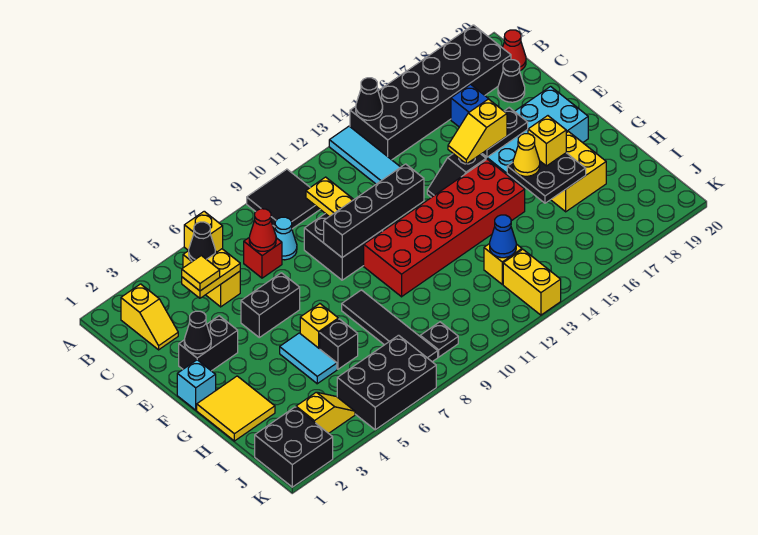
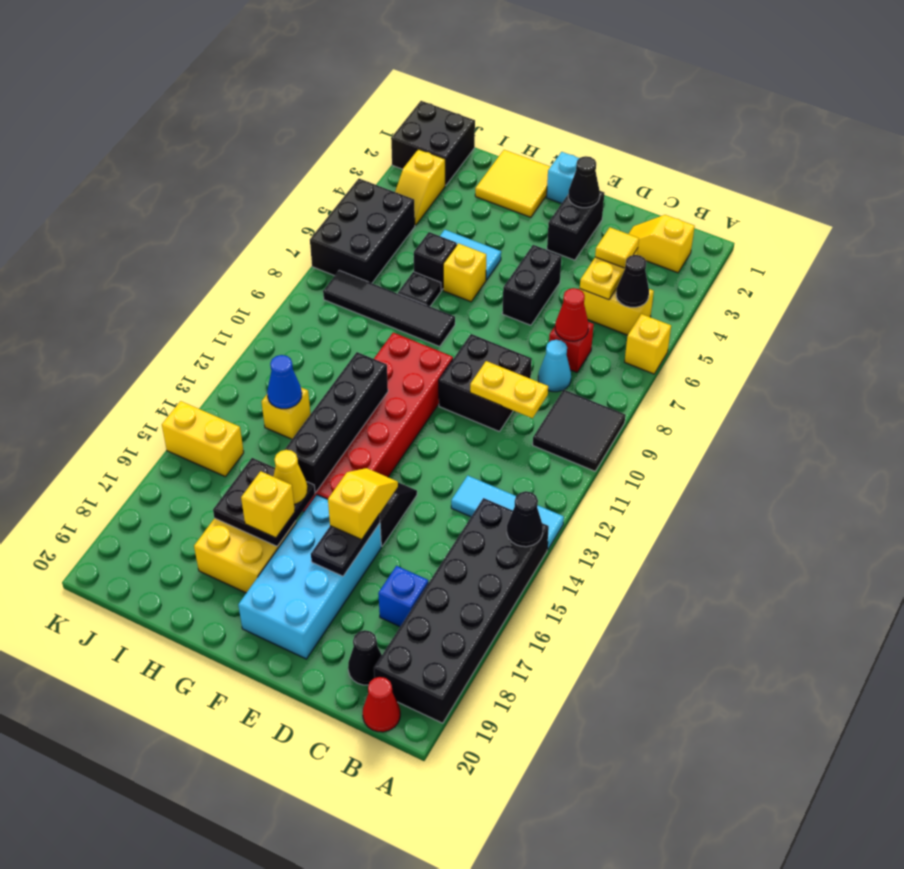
black brick E9:E12 level 2 -> black brick G12:G15 level 2
black plate J9 level 1 -> black plate H7 level 1
yellow brick J13:K13 level 1 -> yellow brick J15:K15 level 1

